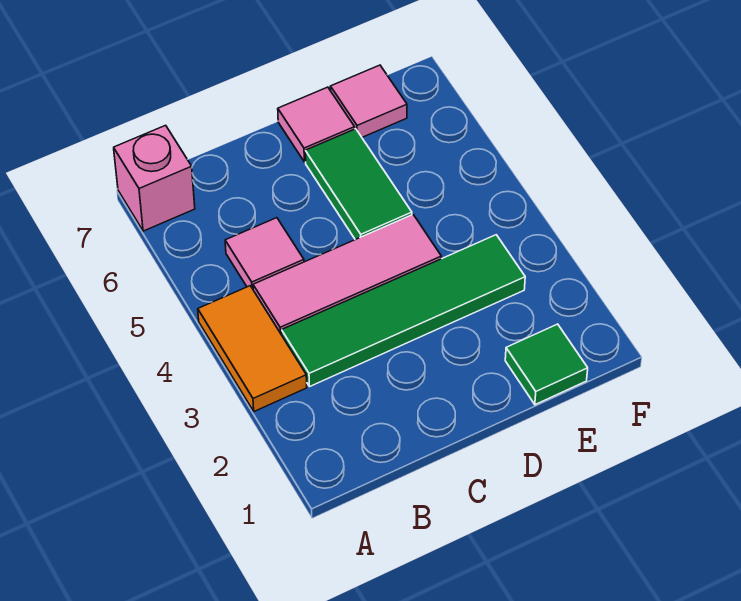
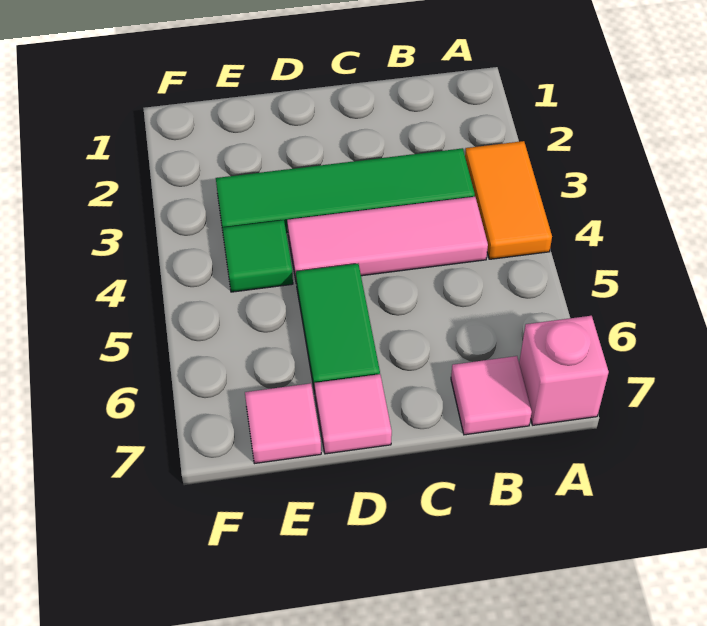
pink tile B5 level 1 -> pink tile B7 level 1
green tile E1 level 1 -> green tile E4 level 1

